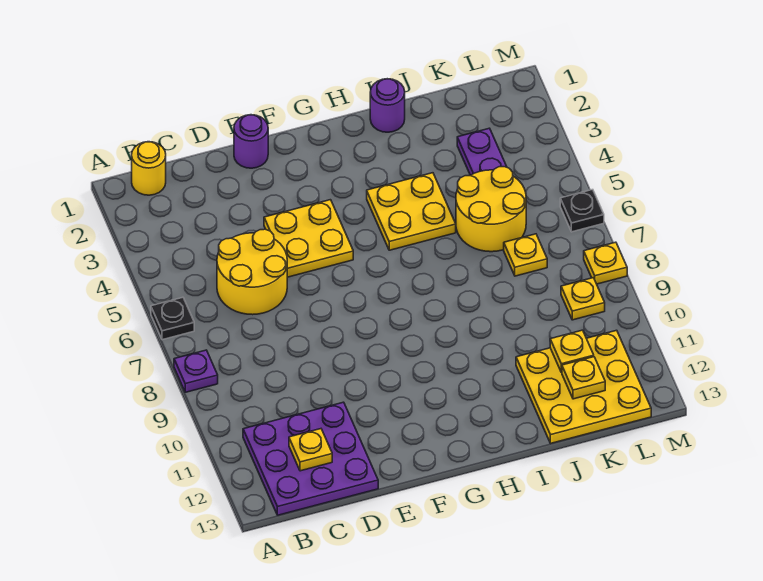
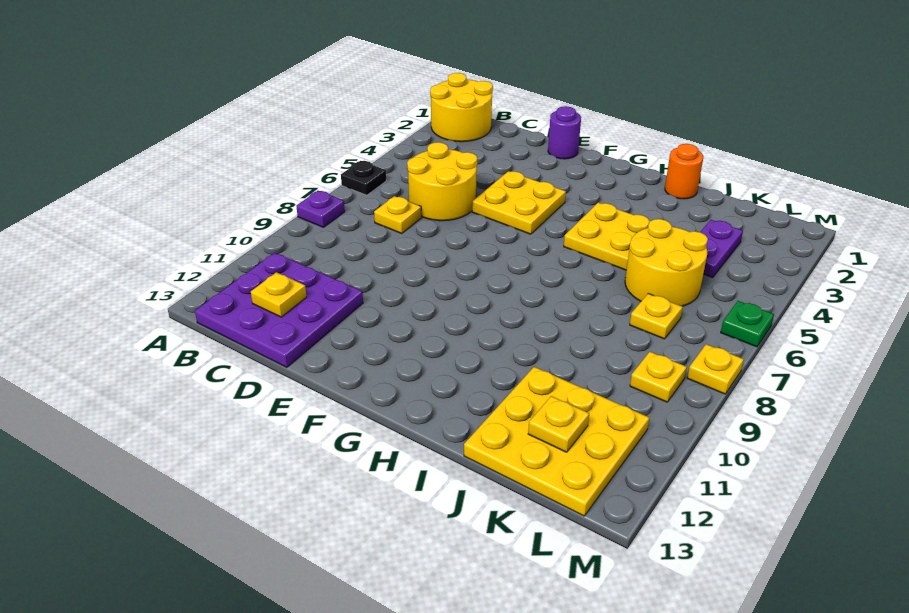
yellow round brick B1 level 1 -> yellow round brick A1:B2 level 1
purple round brick I1 level 1 -> orange round brick I1 level 1
yellow plate K11 level 2 -> yellow plate C7 level 1
black plate M6 level 1 -> green plate M6 level 1

